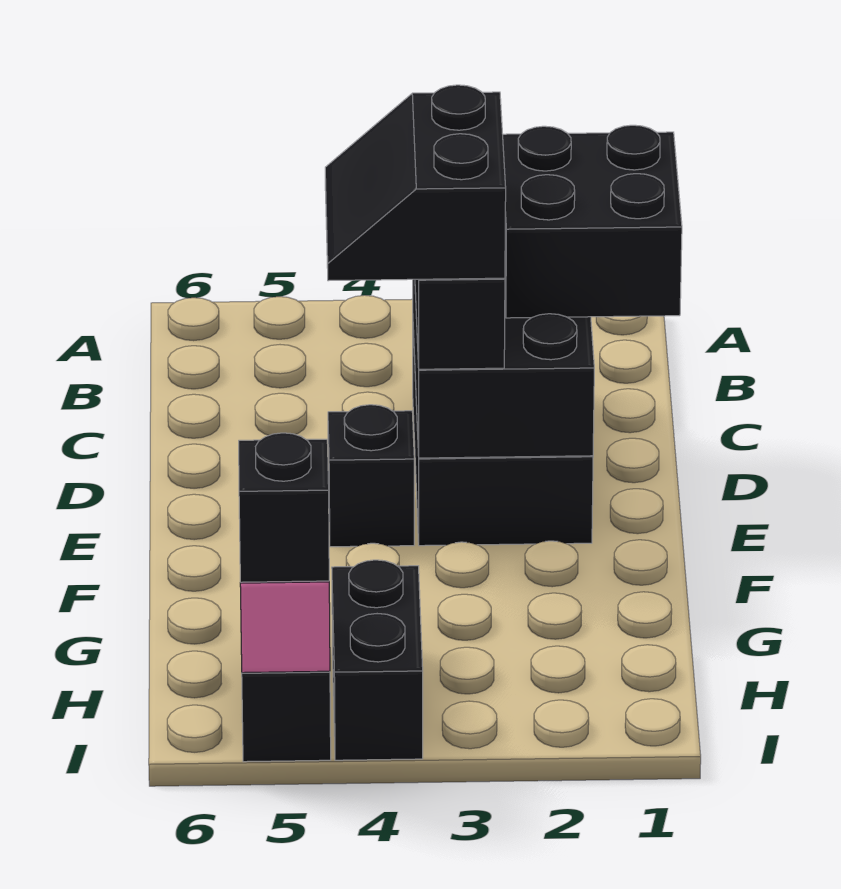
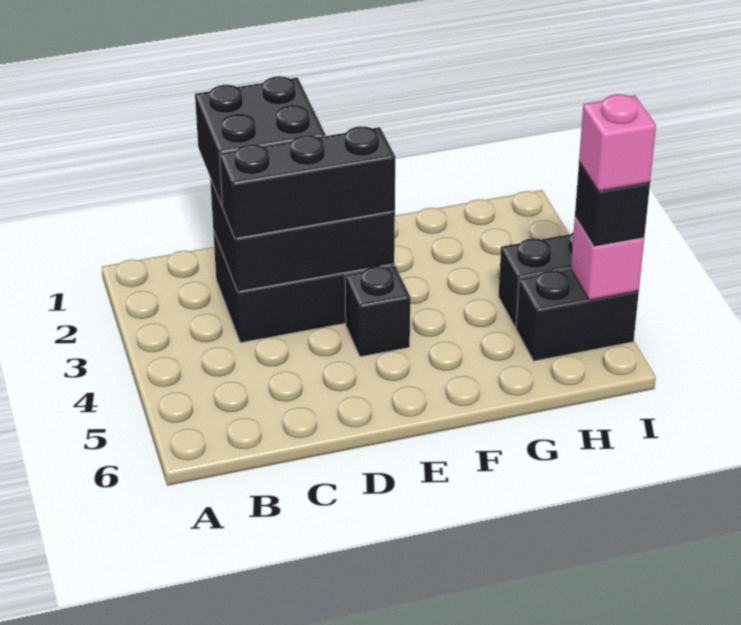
black slope D3:E4 level 4 top 3 -> none
none -> pink brick I5 level 4

